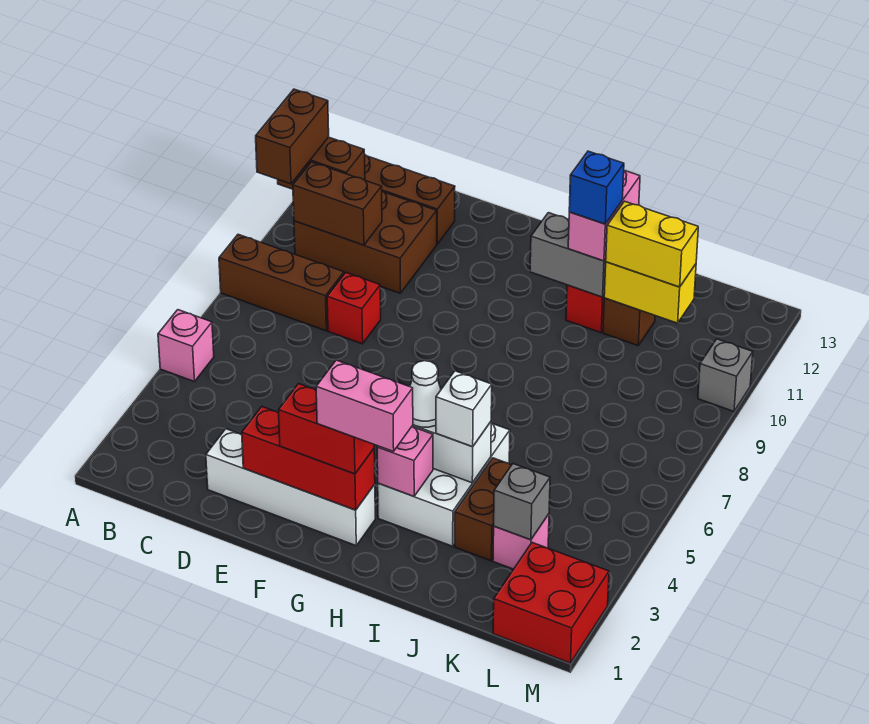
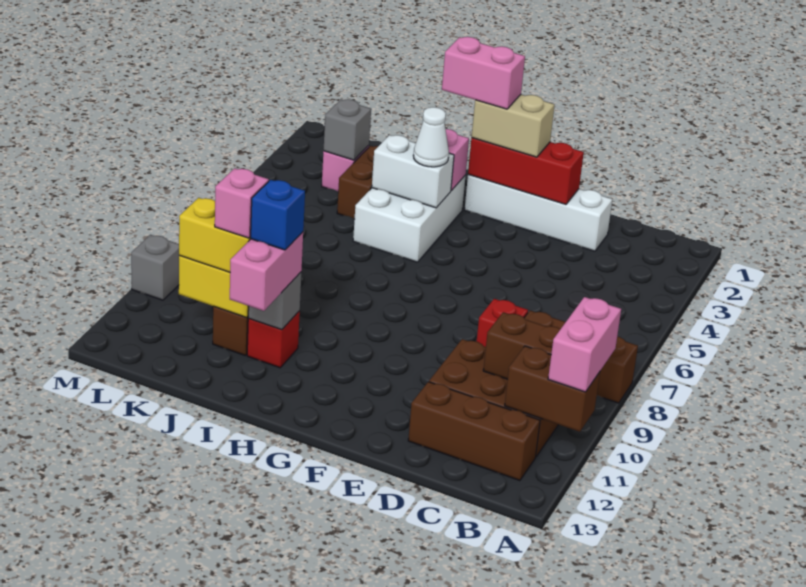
pink brick A5 level 1 -> pink brick J11 level 4
brown brick A10:A11 level 3 -> pink brick A10:A11 level 3
red brick F2:G2 level 3 -> tan brick F2:G2 level 3
grey brick H11:I11 level 2 -> grey brick I11 level 2
white brick I4 level 3 -> none
red brick L1:M2 level 1 -> none

